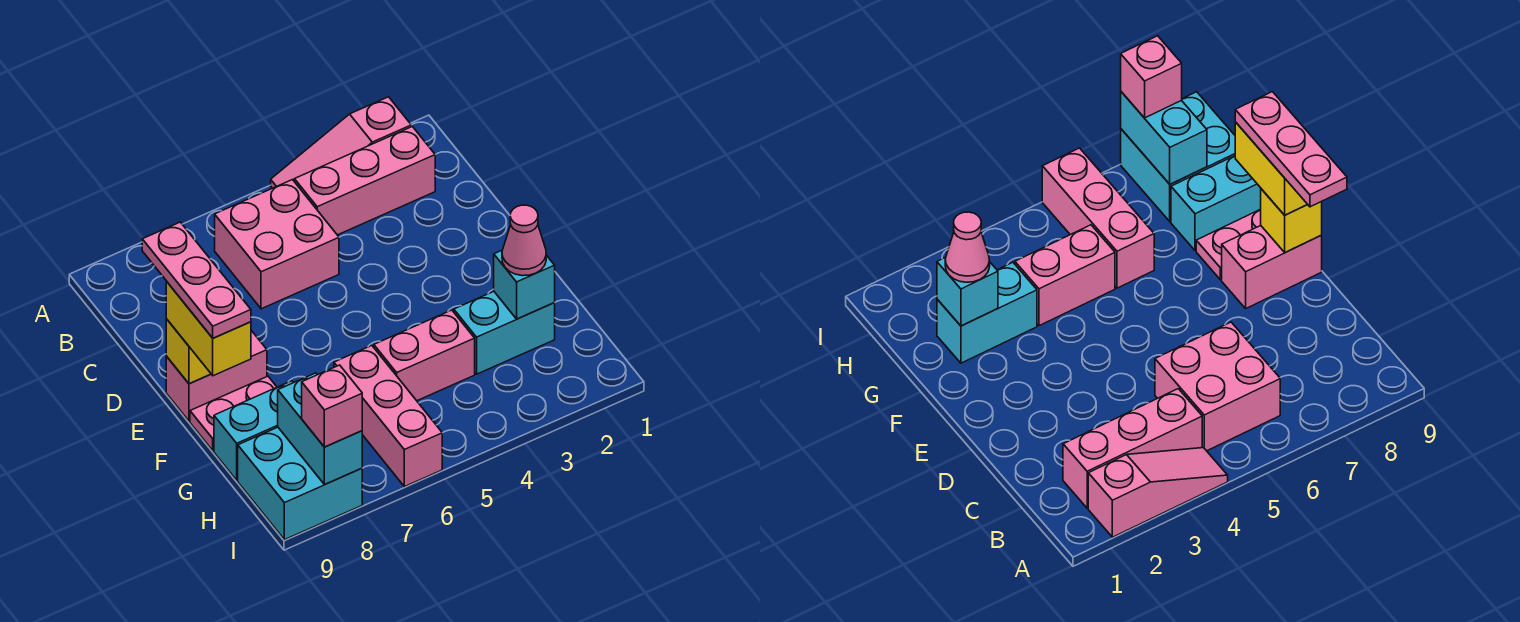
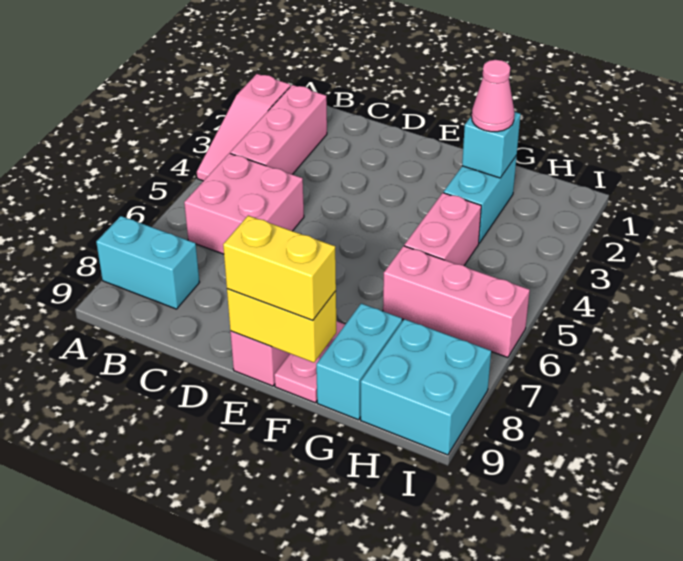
pink plate D9:F9 level 4 -> none
yellow brick E9 level 2 -> yellow brick E9:F9 level 2
cyan brick H8:I8 level 2 -> cyan brick A8:B8 level 1
pink brick I8 level 3 -> none

